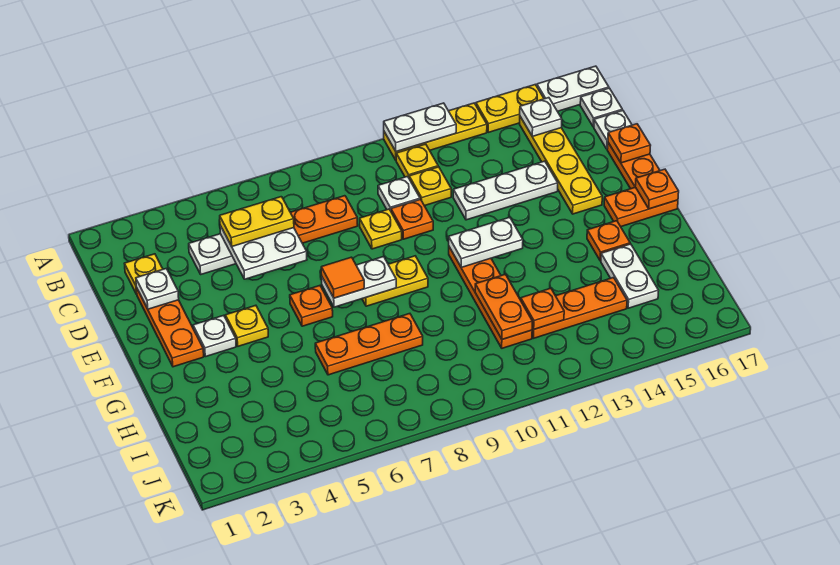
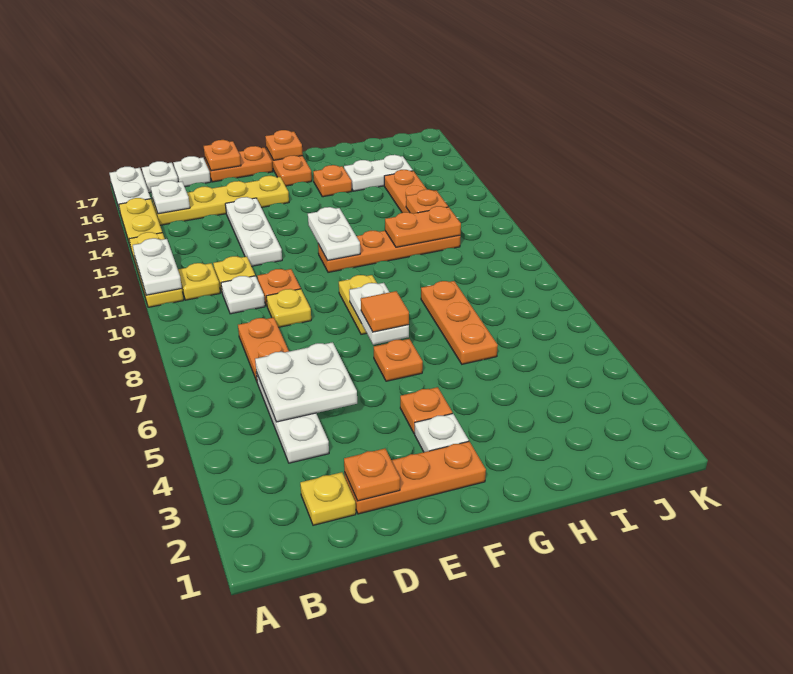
yellow plate C5:C6 level 3 -> none
white plate D2 level 2 -> orange plate D2 level 2
yellow plate F4 level 1 -> orange plate F4 level 1

